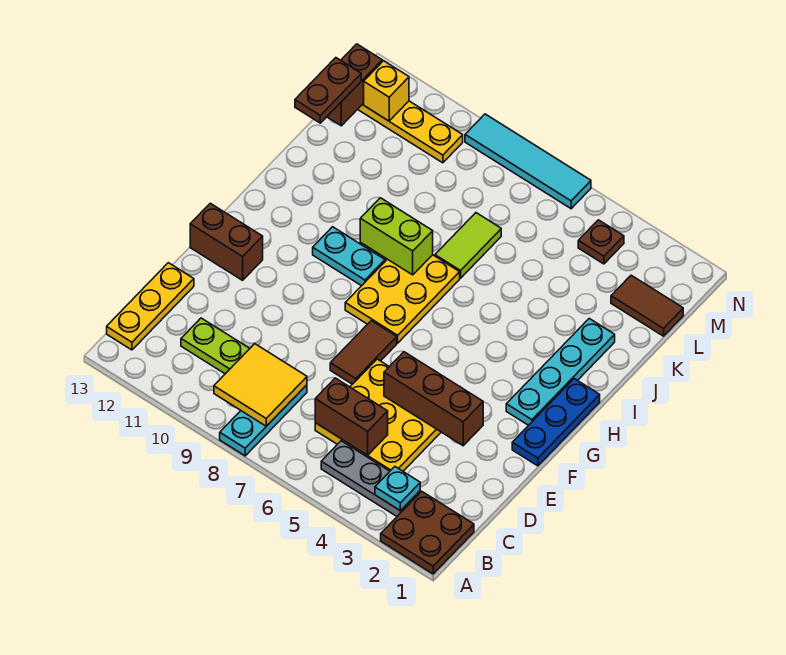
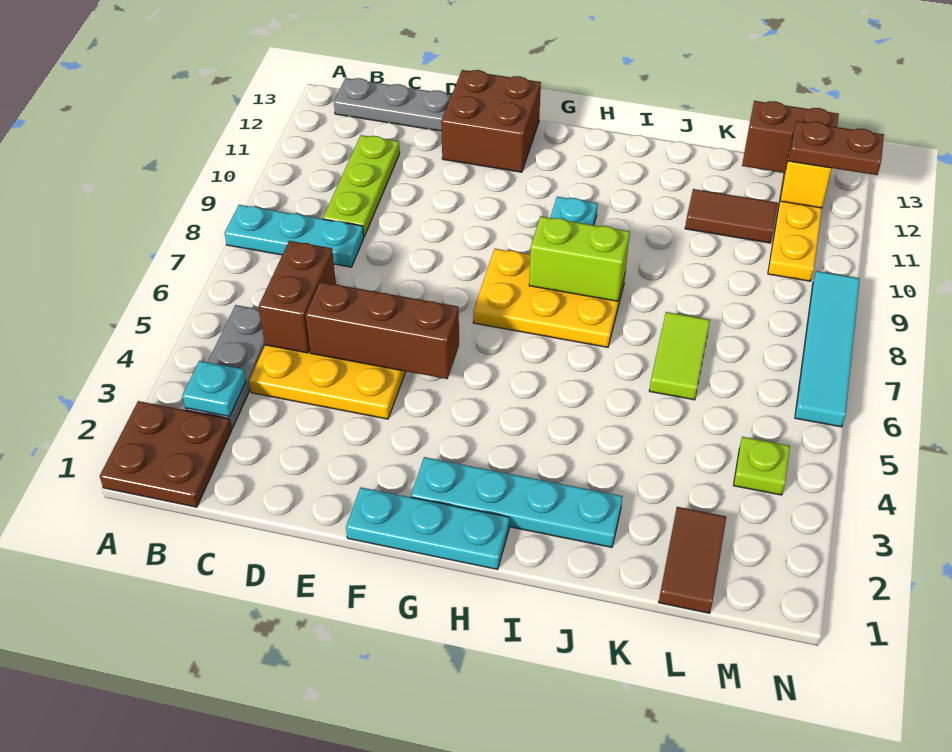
yellow tile B8:C9 level 2 -> none
yellow plate B13:D13 level 1 -> grey plate B13:D13 level 1
brown brick E3:E5 level 2 -> brown brick D5:F5 level 2
brown tile E7:F7 level 1 -> brown tile K11:L11 level 1
blue plate F1:H1 level 1 -> cyan plate F1:H1 level 1
brown brick F12:F13 level 1 -> brown brick E12:F13 level 1
lime brick I8:I9 level 2 -> lime brick H8:I8 level 2
lime tile J7:K7 level 1 -> lime tile K6:K7 level 1
brown plate K13:L13 level 3 -> brown plate M12:N12 level 3
brown plate M4 level 1 -> lime plate M4 level 1

